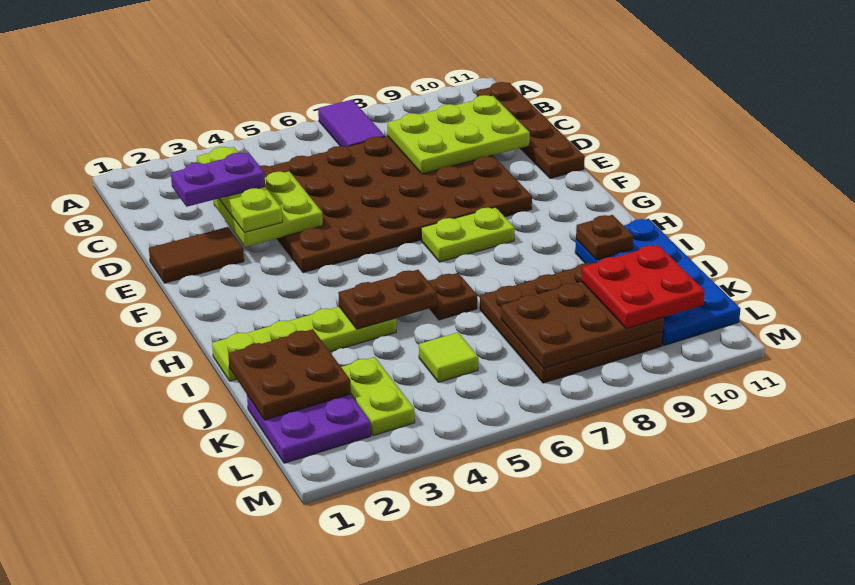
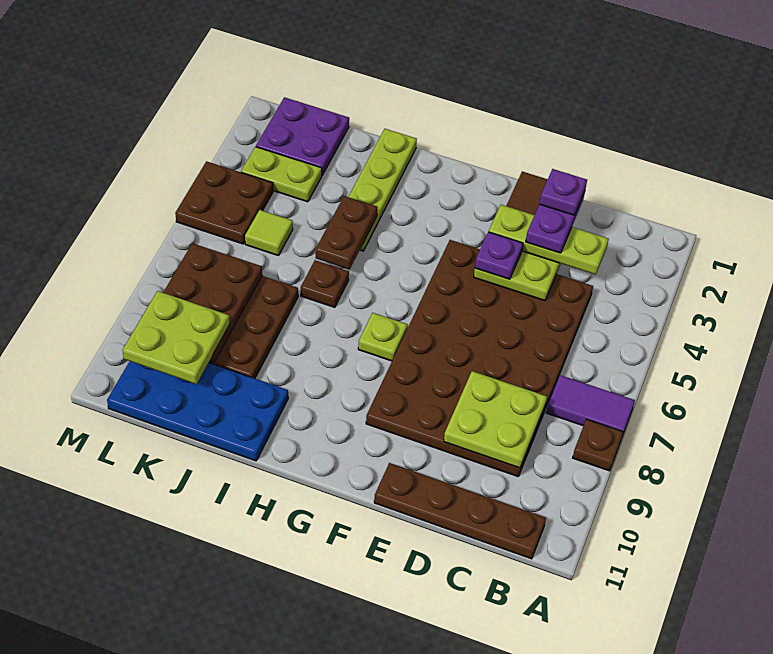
lime plate C8:D10 level 2 -> lime plate C8:D9 level 2
none -> purple plate D2 level 5
none -> purple plate E4 level 3
lime plate G7:G8 level 1 -> lime plate G7 level 1
brown plate I10 level 2 -> brown plate A8 level 1
brown plate J1:K2 level 2 -> brown plate L4:M5 level 1
red plate K9:L10 level 3 -> lime plate K9:L10 level 3

